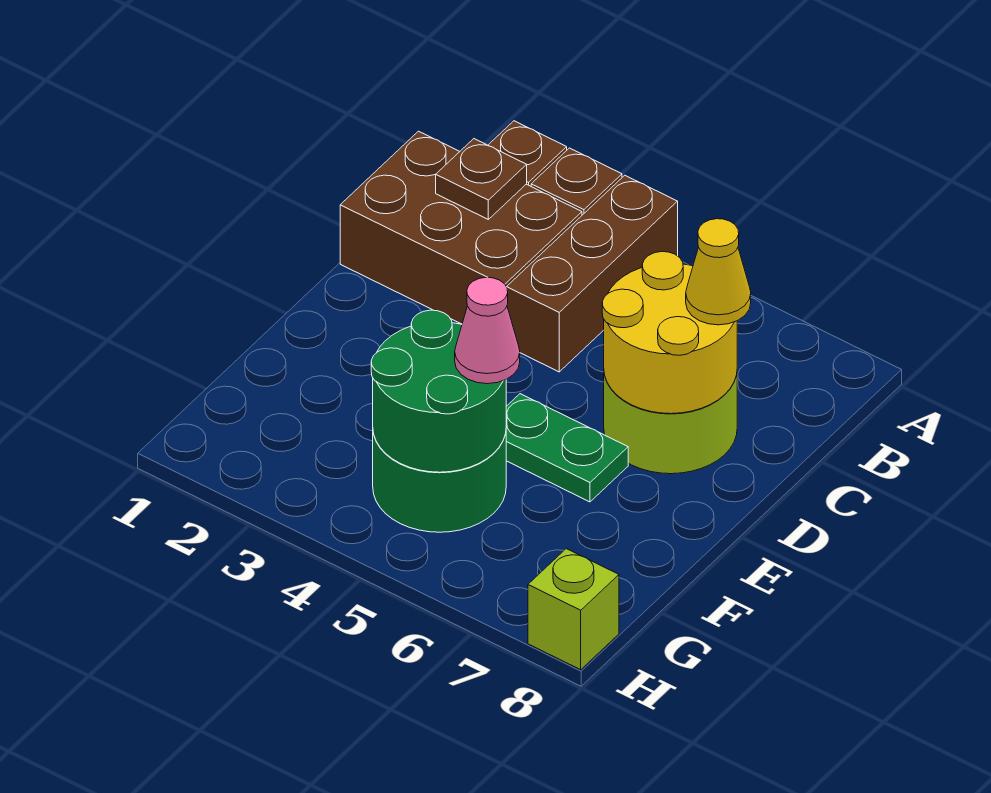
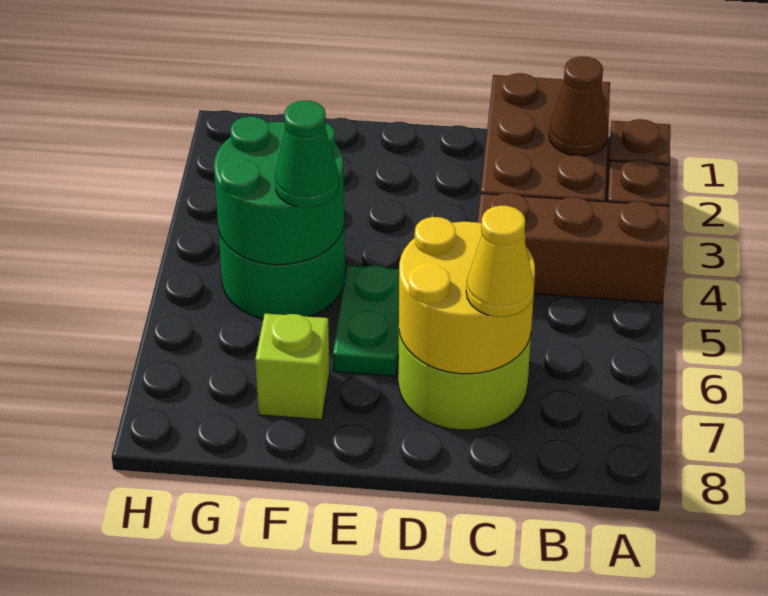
brown plate B2 level 2 -> brown cone B2 level 2
pink cone F5 level 3 -> green cone F5 level 3
lime brick H8 level 1 -> lime brick F7 level 1

